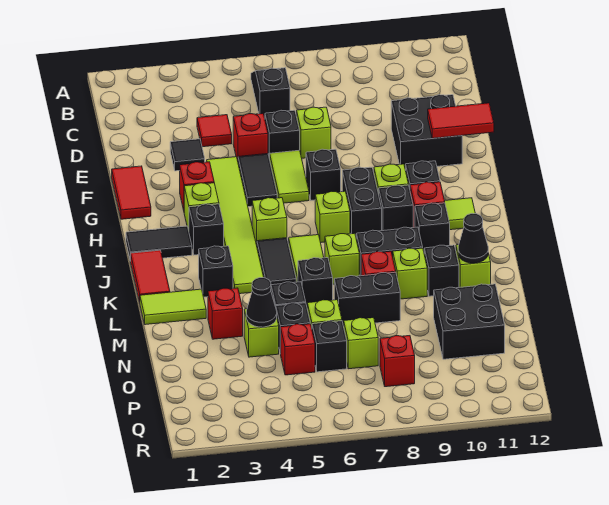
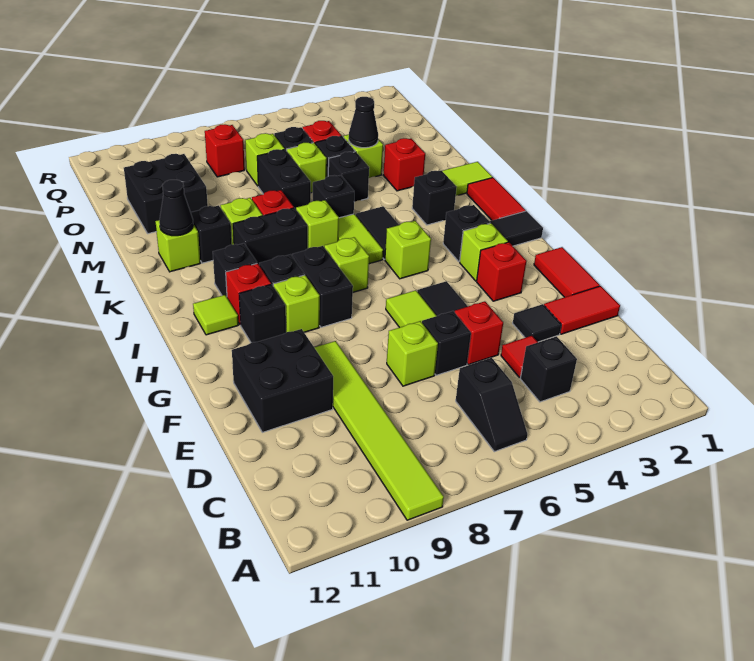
lime tile F4:K4 level 1 -> lime tile A9:F9 level 1
red tile F11:F12 level 2 -> red tile E1:E2 level 1
black brick G7 level 1 -> black brick C4 level 1
black brick M7:M8 level 1 -> black brick M7:N7 level 1

